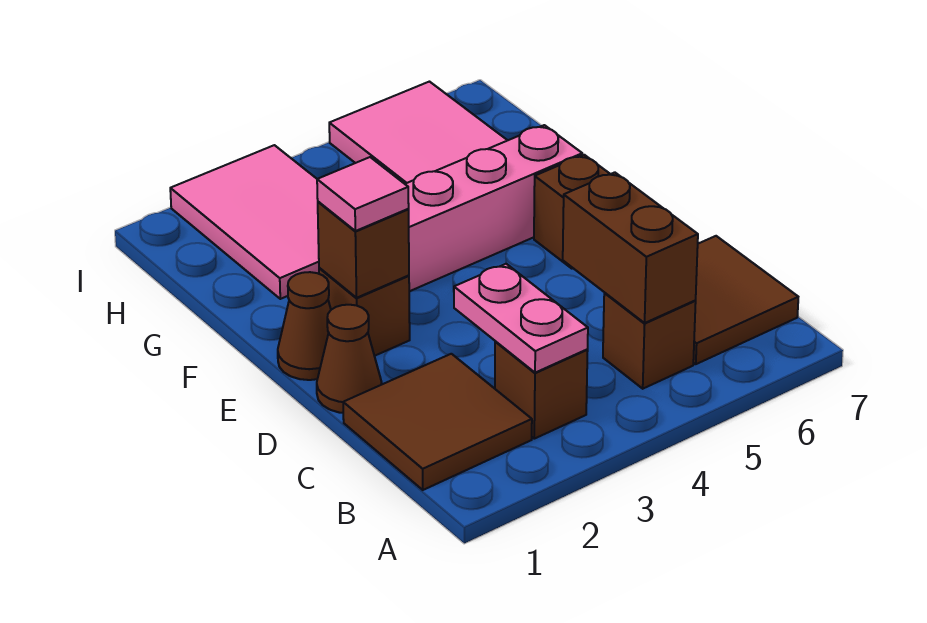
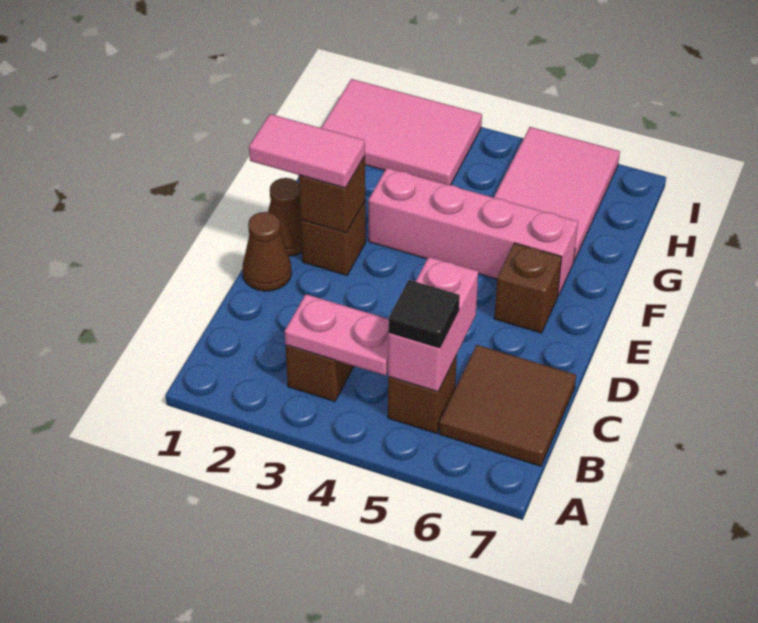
brown tile B1:C2 level 1 -> none
pink plate B3:C3 level 2 -> pink plate B3:B4 level 2
brown brick B5:C5 level 2 -> pink brick B5:C5 level 2
none -> black tile B5 level 3
pink tile E2 level 3 -> pink tile E1:E2 level 3
pink tile G2:I3 level 1 -> pink tile H1:I3 level 1

